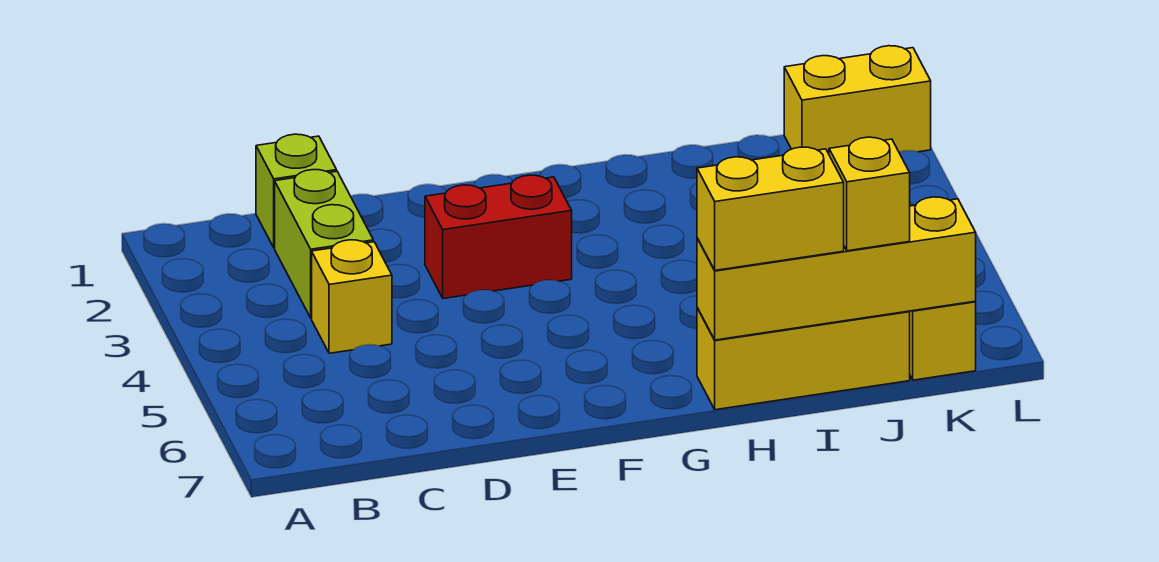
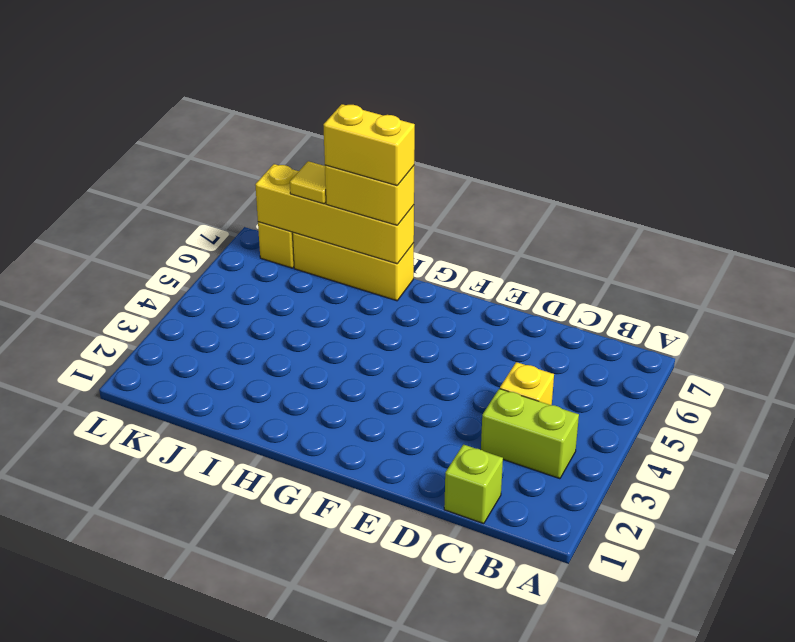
lime brick C2:C3 level 1 -> lime brick B3:C3 level 1
red brick E3:F3 level 1 -> none
yellow brick J7 level 3 -> yellow tile J7 level 3
yellow brick K1:L1 level 1 -> yellow brick H7:I7 level 4

